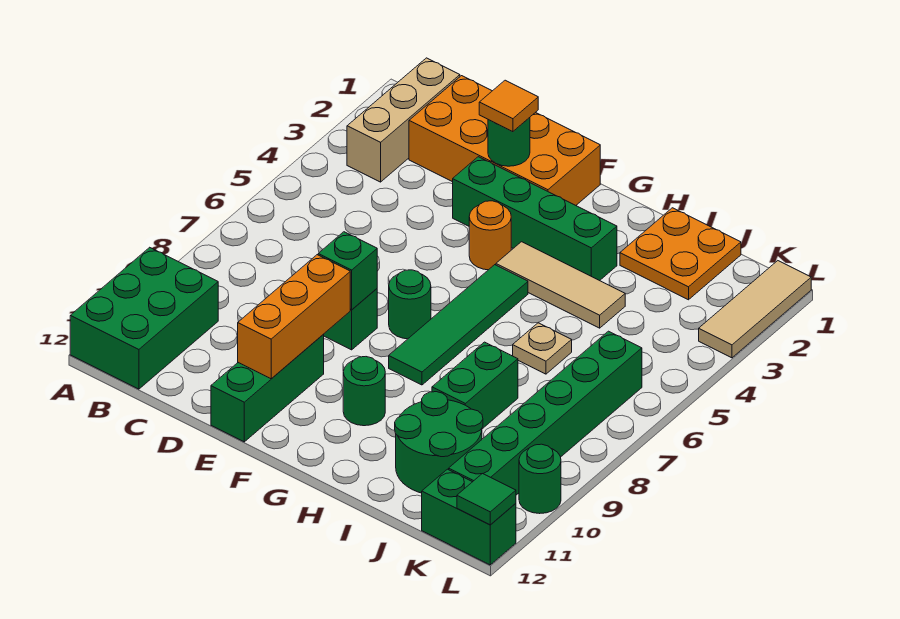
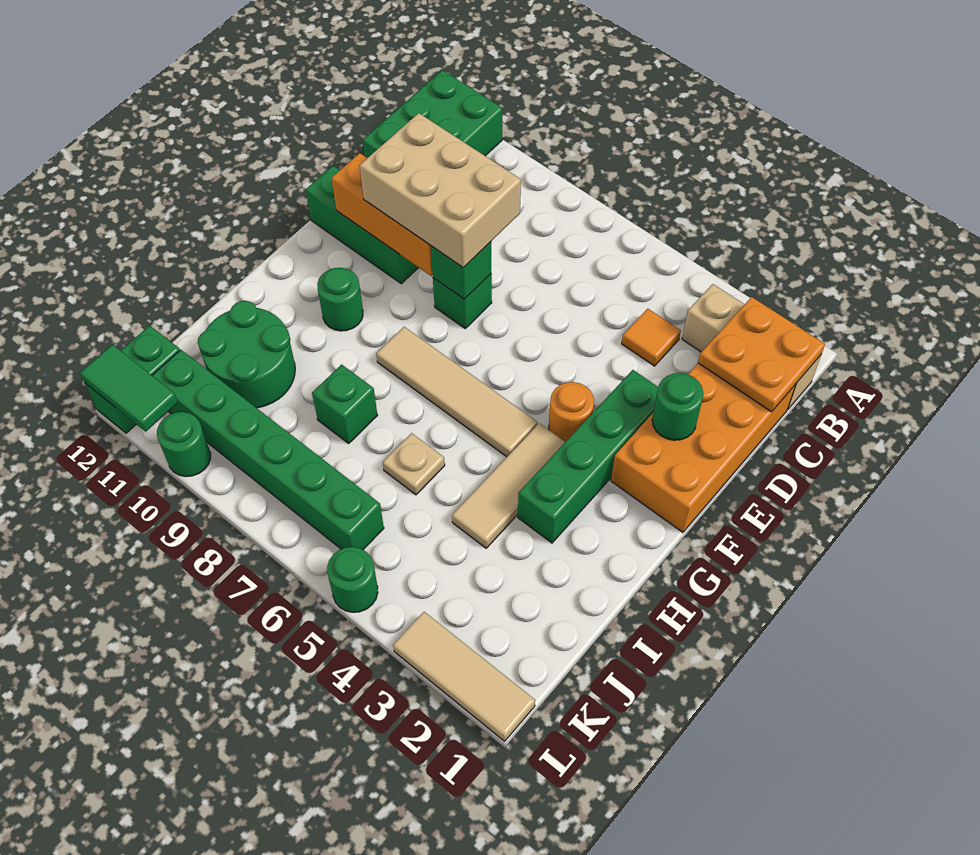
green brick A10:B12 level 1 -> green brick A11:C12 level 1
none -> tan brick D8:E10 level 3
orange tile E2 level 3 -> orange tile C4 level 1
green round brick F7 level 1 -> green round brick L5 level 1
green tile G5:G8 level 1 -> tan tile G5:G8 level 1
orange plate I1:J2 level 1 -> orange plate B1:C2 level 2
green brick I8:I9 level 1 -> green brick I8 level 1
green tile L12 level 2 -> green tile L11:L12 level 2

